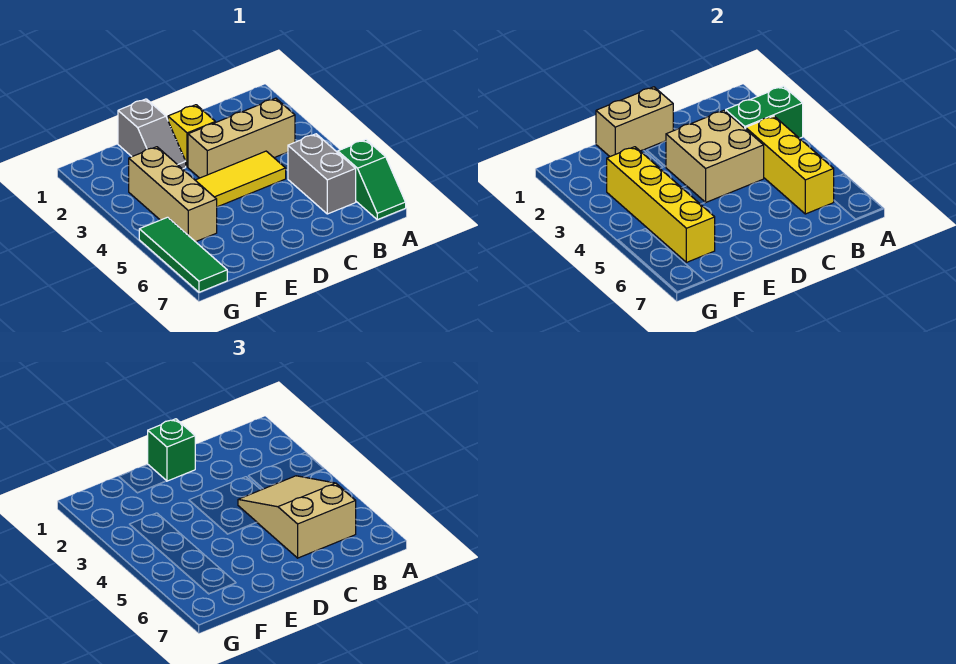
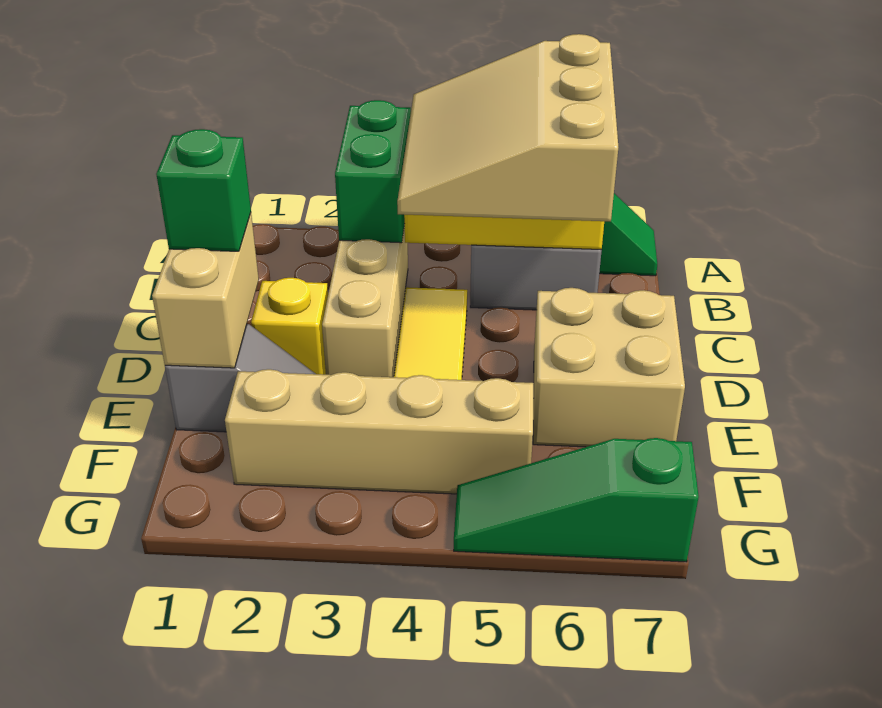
tan slope B4:C6 level 3 top 6 -> tan slope A4:C6 level 3 top 6
tan brick C3:D4 level 2 -> tan brick D6:E7 level 1
tan brick F3:F5 level 1 -> tan brick F2:F5 level 1
yellow brick F3:F6 level 2 -> none
green tile G5:G7 level 1 -> green slope G5:G7 level 1 top 7

